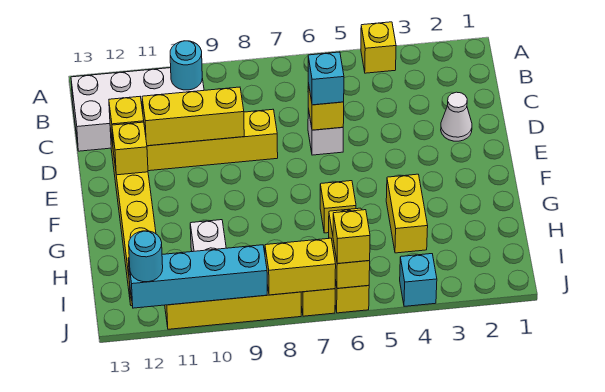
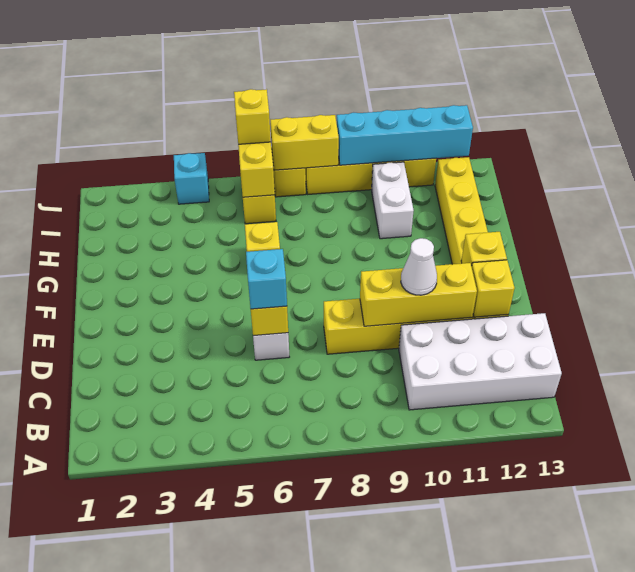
yellow brick A4 level 1 -> none
cyan round brick B10 level 2 -> none
white cone D2 level 1 -> white cone D10 level 3
yellow brick G4:H4 level 1 -> none
cyan round brick J12 level 3 -> none

